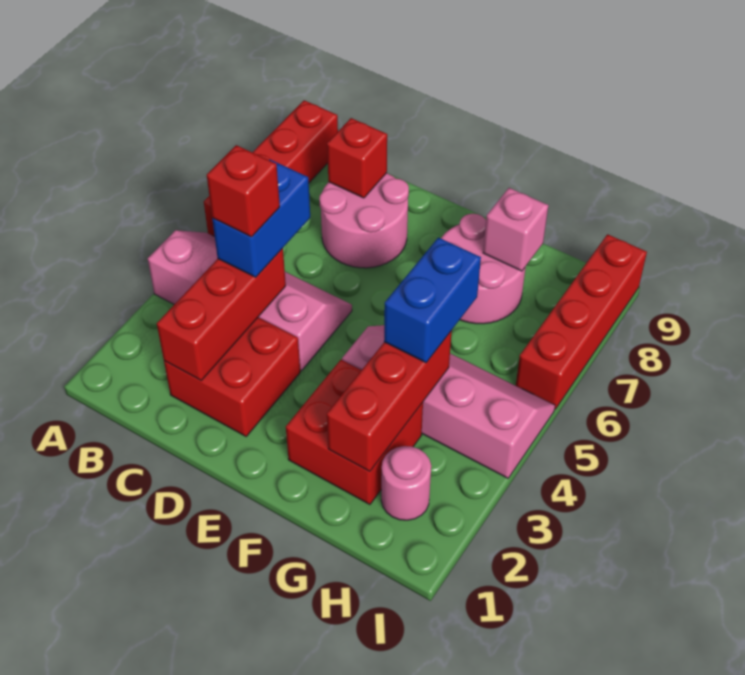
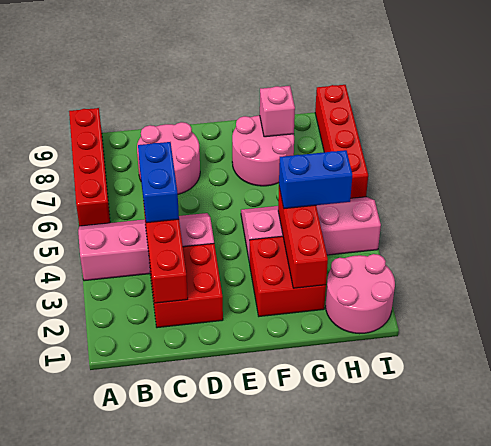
red brick C4 level 4 -> none
red brick C8 level 2 -> none
blue brick G4:G5 level 3 -> blue brick G4:H4 level 3
pink round brick H2 level 1 -> pink round brick H1:I2 level 1

